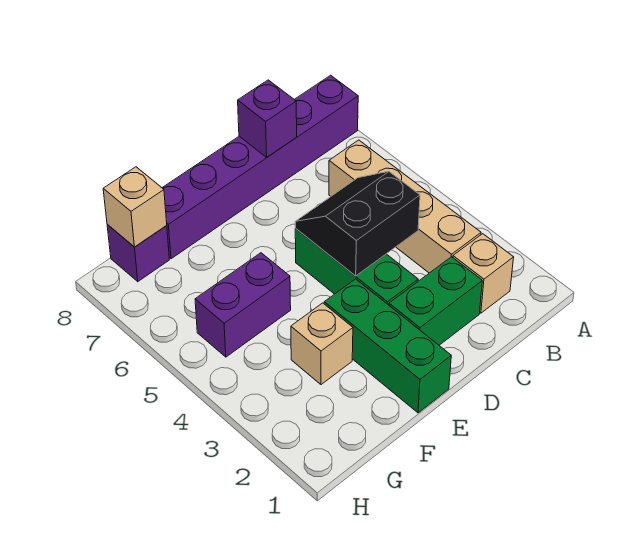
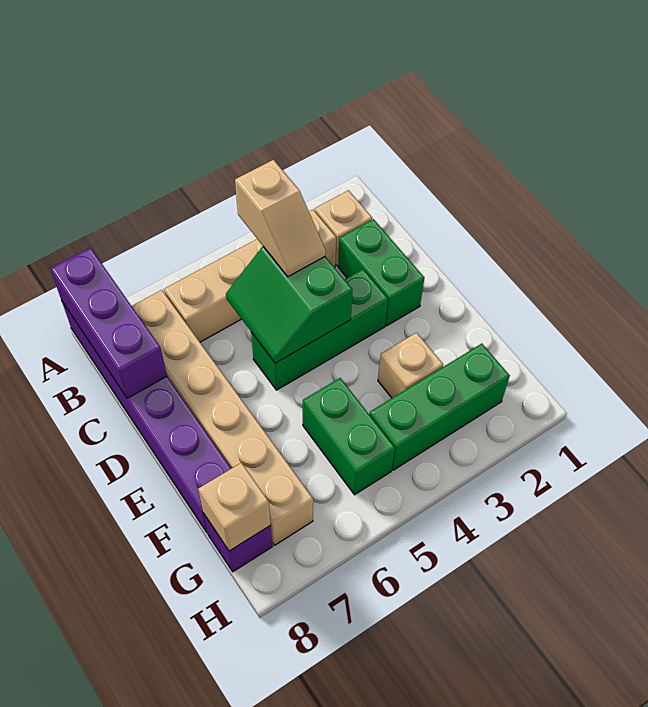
none -> tan slope B4:C4 level 3 top B
none -> tan brick B7:G7 level 1
black slope C4:D5 level 2 top 4 -> green slope C4:D5 level 2 top 4
purple brick C8 level 2 -> purple brick A8:C8 level 2
green brick E1:E3 level 1 -> green brick G2:G4 level 1
purple brick F5:G5 level 1 -> green brick F5:G5 level 1

